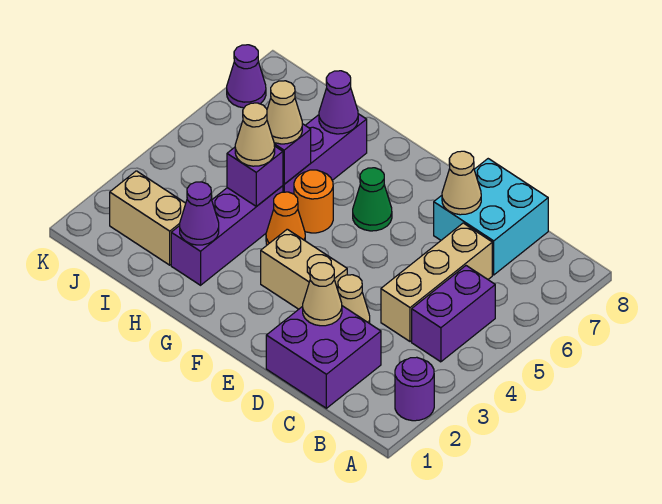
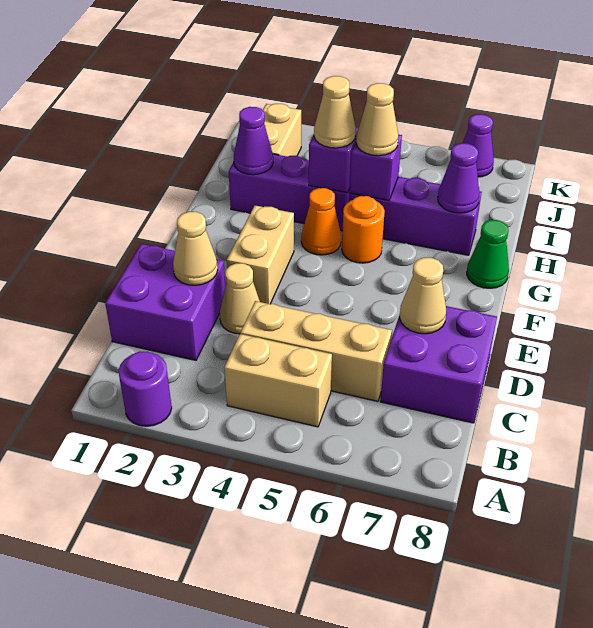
purple brick B4:B5 level 1 -> tan brick B4:B5 level 1
cyan brick C7:D8 level 1 -> purple brick C7:D8 level 1
green cone F6 level 1 -> green cone G8 level 1

